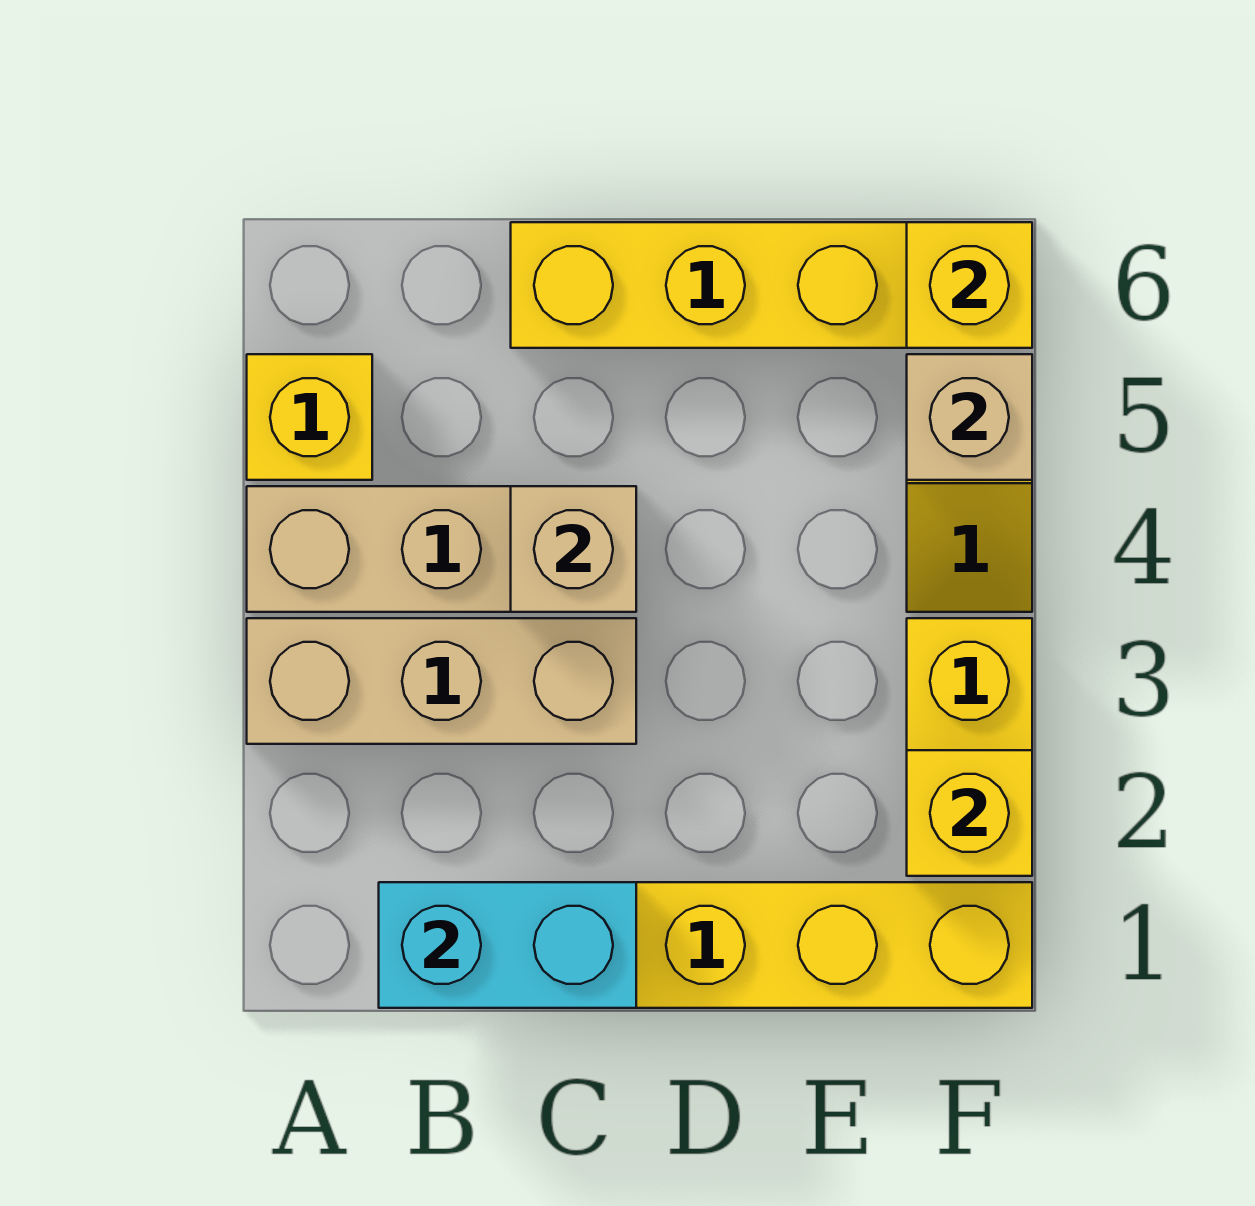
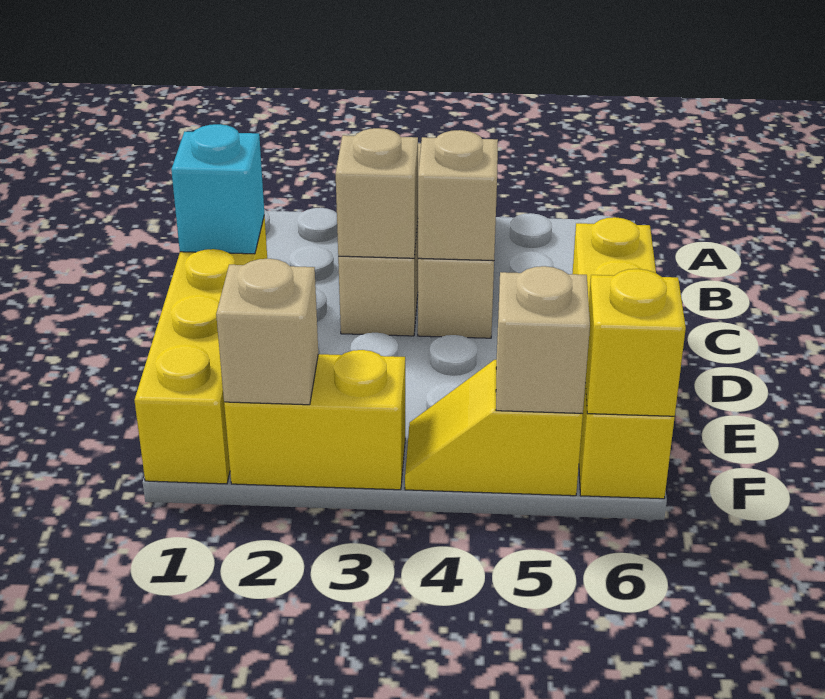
yellow brick A5 level 1 -> none
cyan brick B1:C1 level 2 -> cyan brick C1 level 2
none -> tan brick C3 level 2
yellow brick F2 level 2 -> tan brick F2 level 2

